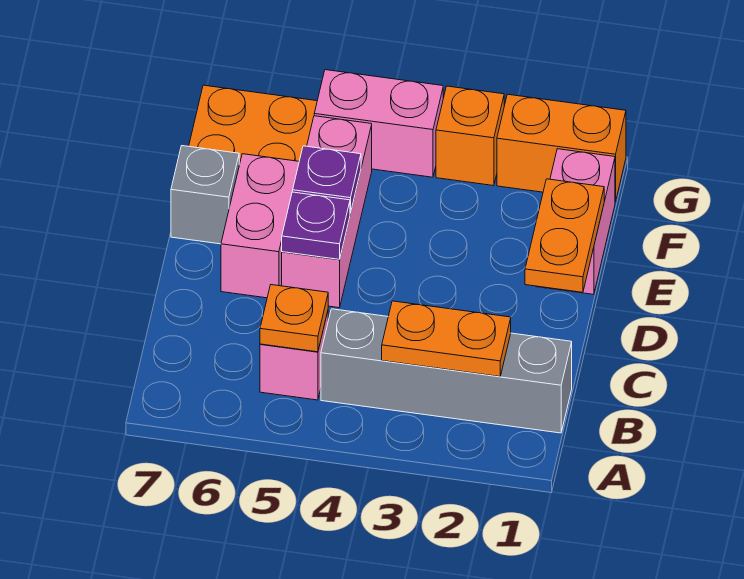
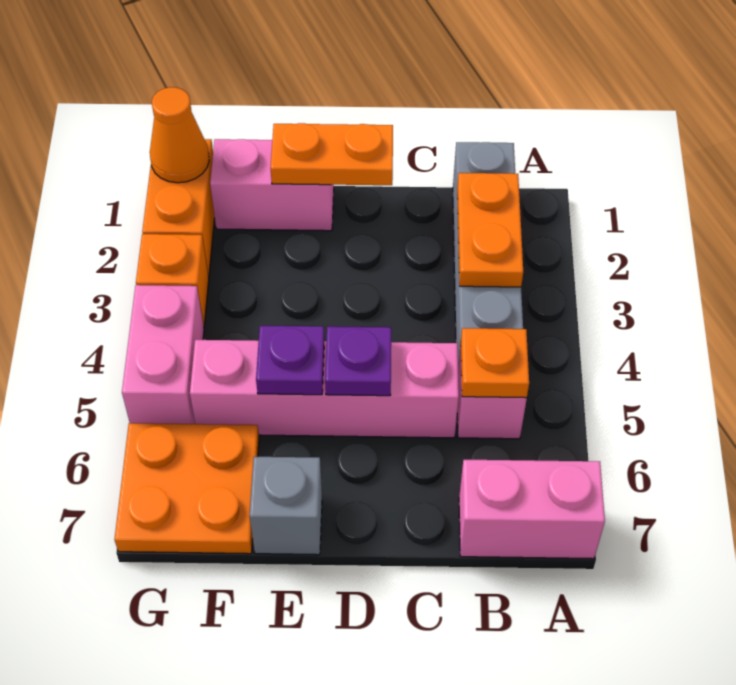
pink brick D5:F5 level 1 -> pink brick C5:F5 level 1
pink brick D6:E6 level 1 -> pink brick A7:B7 level 1
none -> orange cone G1 level 2

